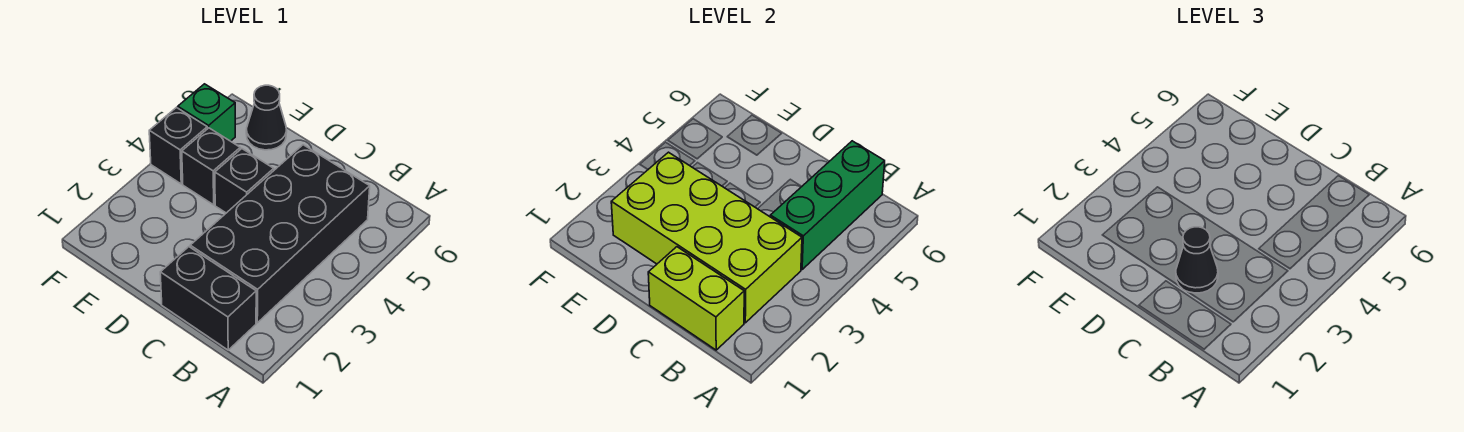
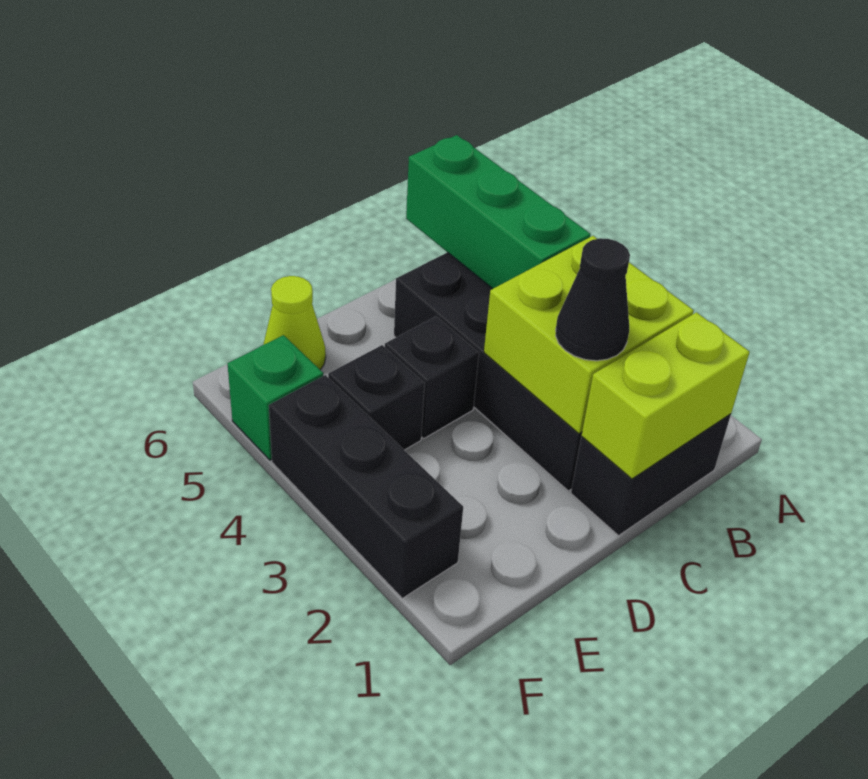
lime brick B2:E3 level 2 -> lime brick B2:C3 level 2
black cone E6 level 1 -> lime cone E6 level 1
black brick F4 level 1 -> black brick F2:F4 level 1

